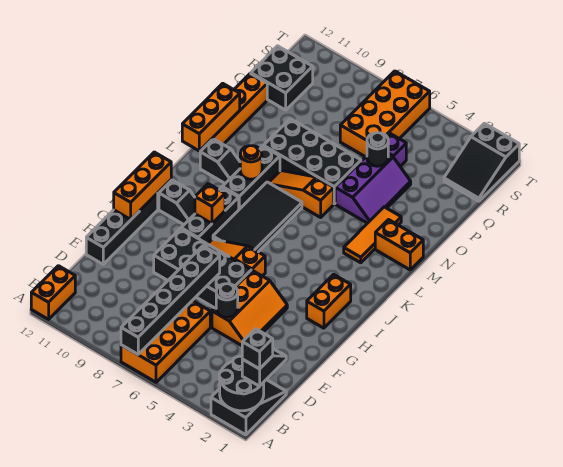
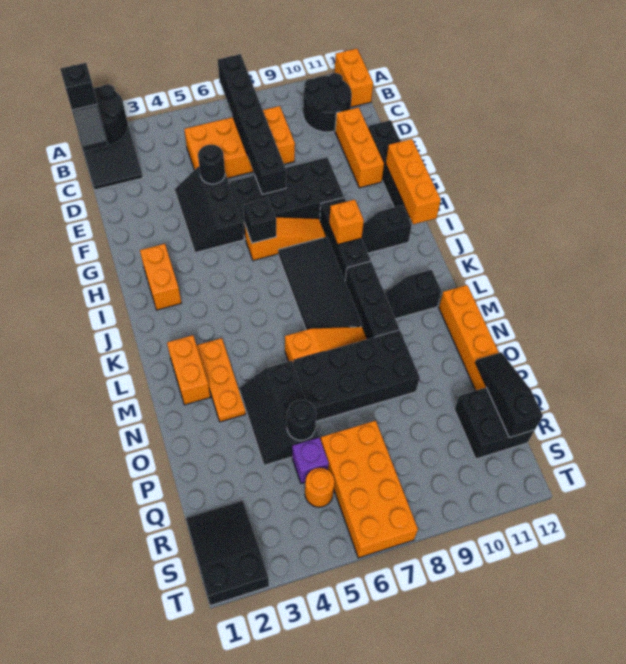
orange brick A6:D7 level 1 -> orange brick C5:D8 level 1
none -> black round brick B10:C11 level 1
orange slope E4:G5 level 1 top 5 -> black slope E4:G5 level 1 top 5
none -> black brick H6 level 2
orange tile L3:N3 level 1 -> orange plate L3:N3 level 1
orange round brick L9 level 2 -> orange round brick R5 level 1
orange brick L12:N12 level 2 -> orange brick D11:F11 level 1
orange brick M1:M2 level 1 -> orange brick L2:M2 level 1
purple slope N4:P5 level 1 top 5 -> black slope N4:P5 level 1 top 5
none -> black slope P12:R12 level 2 top R

